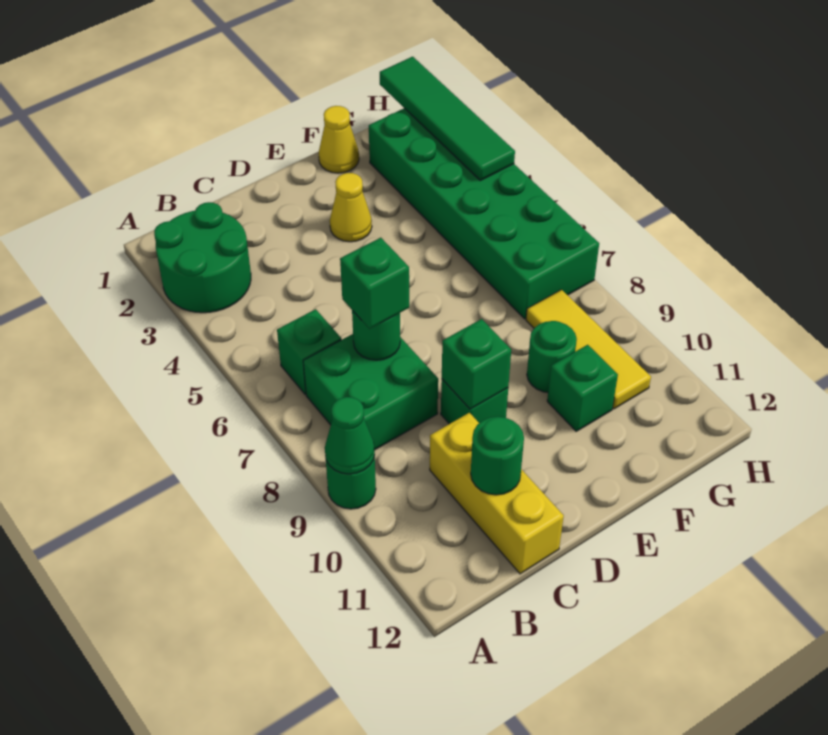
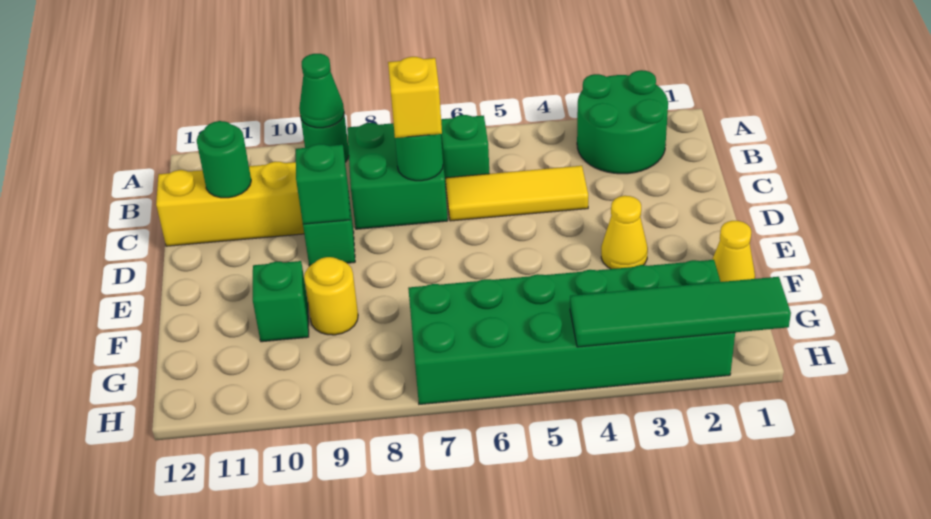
green brick C7 level 3 -> yellow brick C7 level 3
green round brick F9 level 1 -> yellow round brick F9 level 1
yellow tile G8:G10 level 1 -> yellow tile C4:C6 level 1

